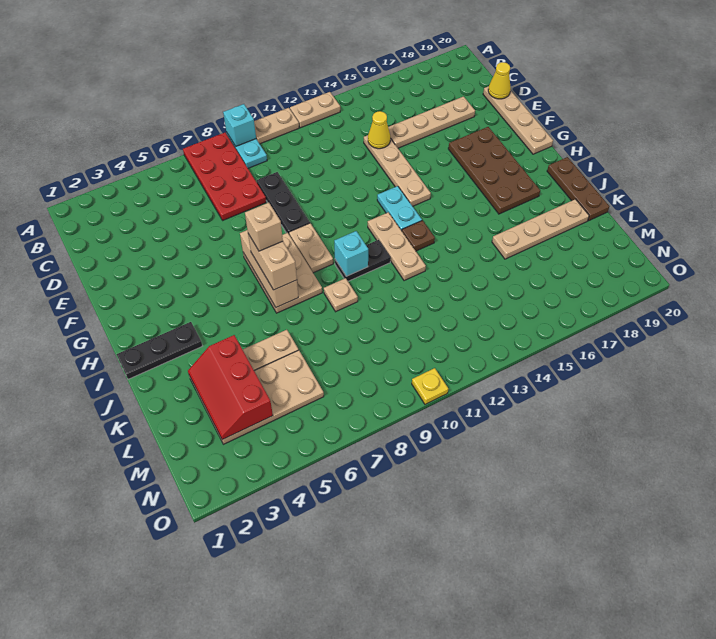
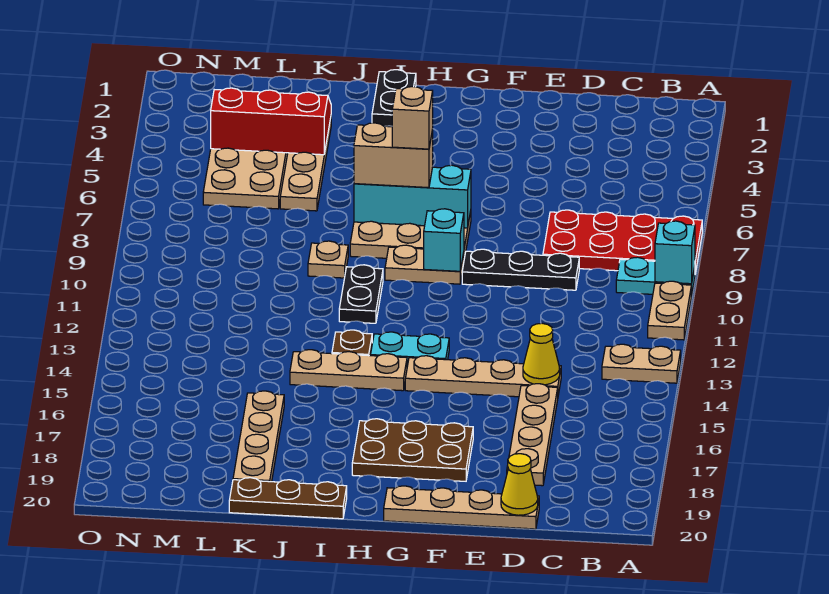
tan plate A12:A13 level 1 -> tan plate A13:B13 level 1
brown plate F17:I18 level 1 -> brown plate F17:H18 level 1
tan brick G7:I7 level 2 -> cyan brick G7:I7 level 2
tan plate H12:J12 level 1 -> tan plate H14:J14 level 1
black plate I1:I3 level 1 -> black plate I1:I2 level 1
cyan brick I10 level 2 -> cyan brick G9 level 2
yellow plate O10 level 1 -> none

